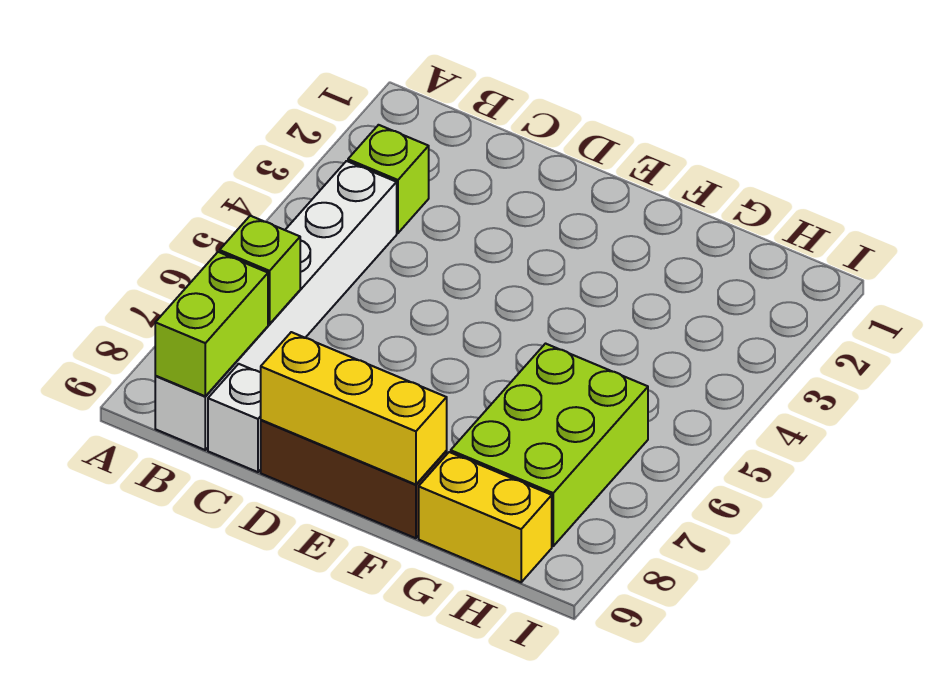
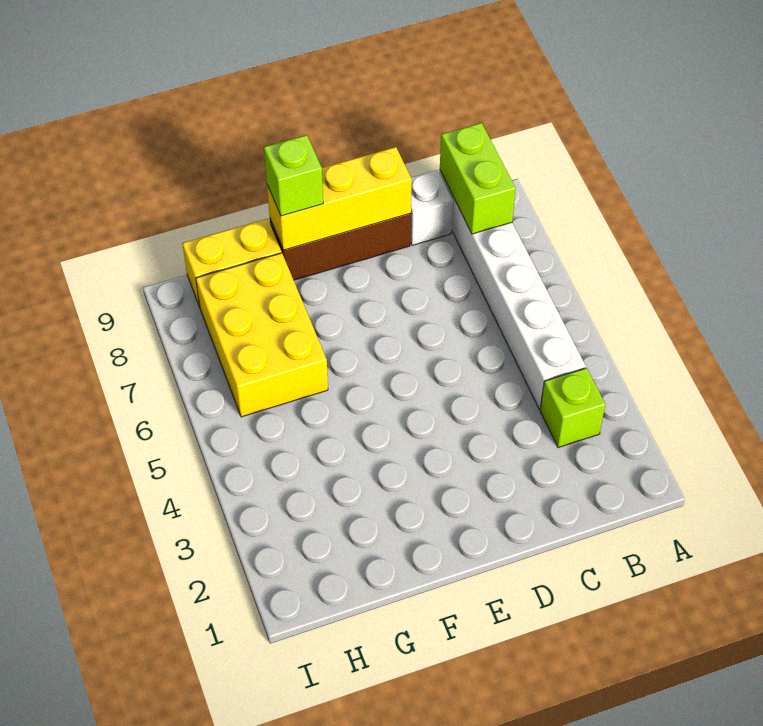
lime brick B7 level 2 -> lime brick F9 level 3
lime brick G6:H8 level 1 -> yellow brick G6:H8 level 1

